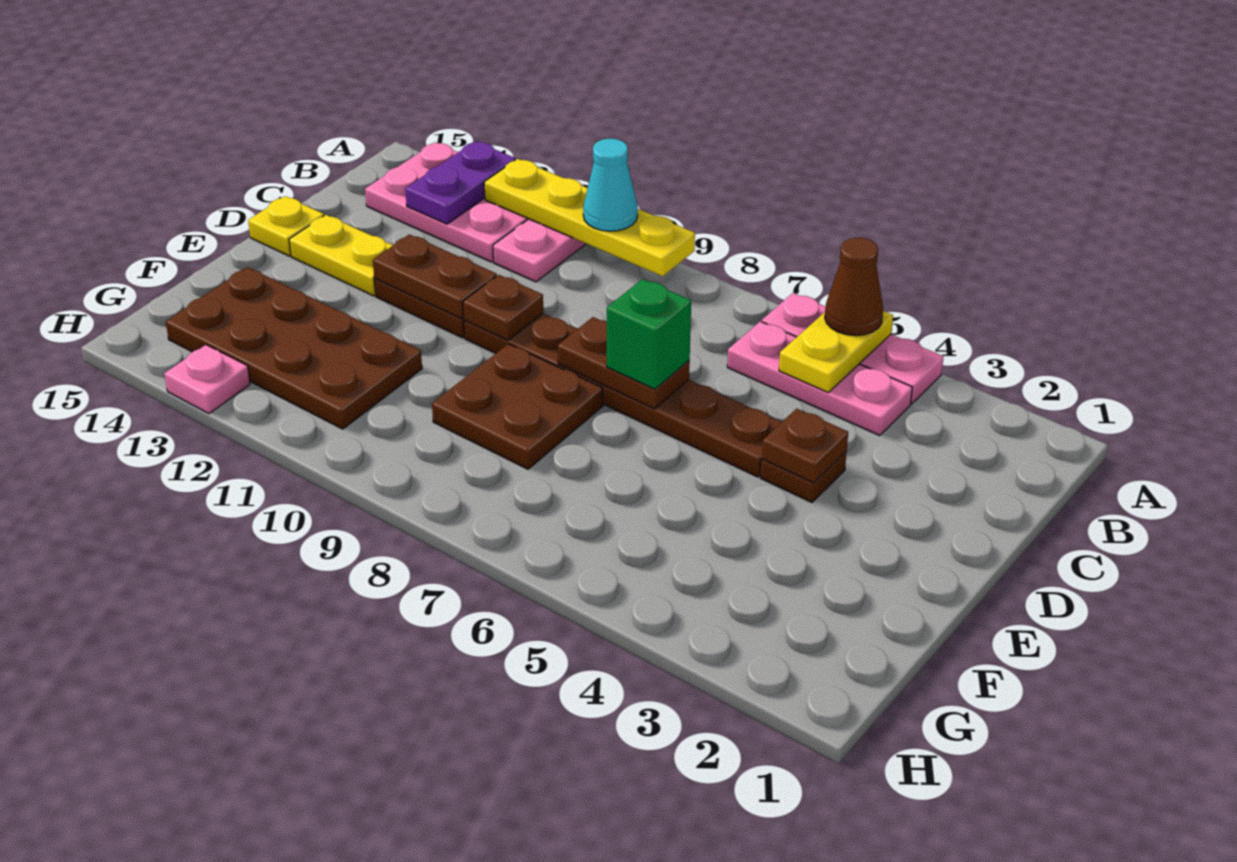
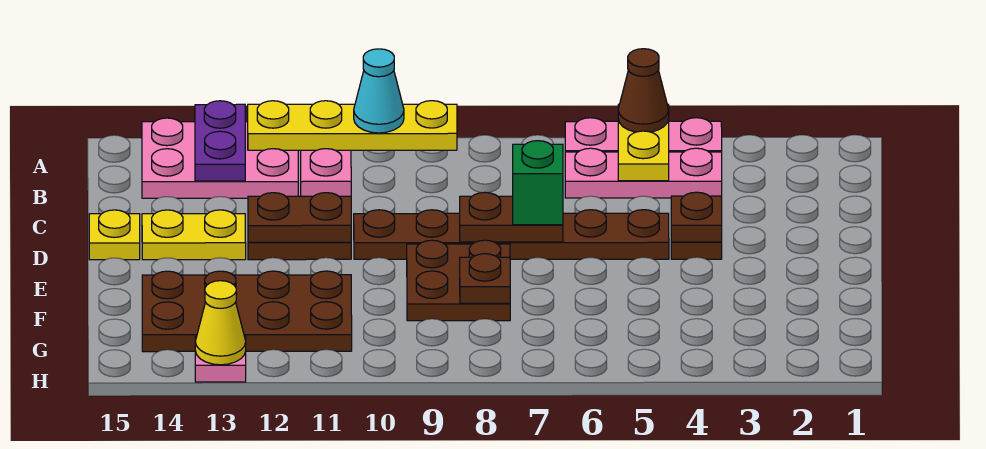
brown plate D10 level 2 -> brown plate F8 level 2
none -> yellow cone H13 level 2

